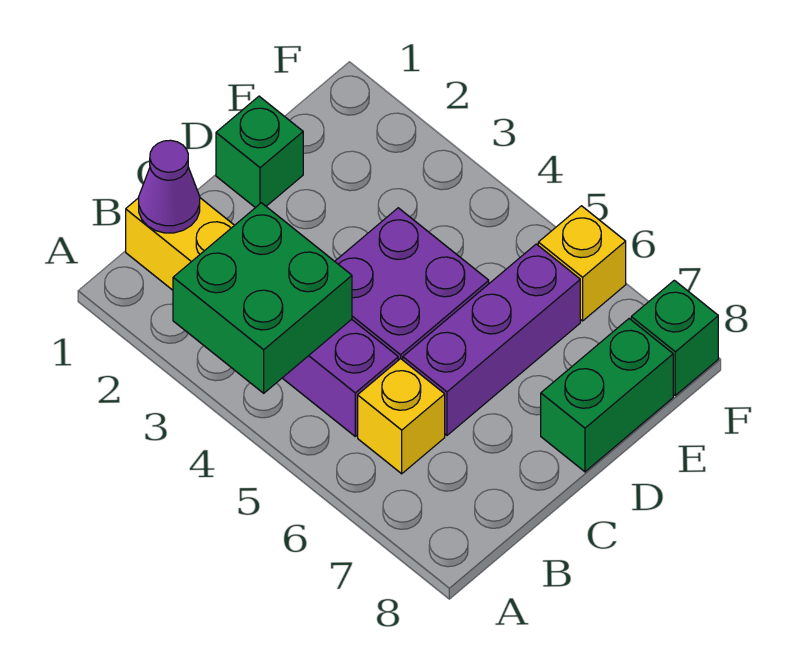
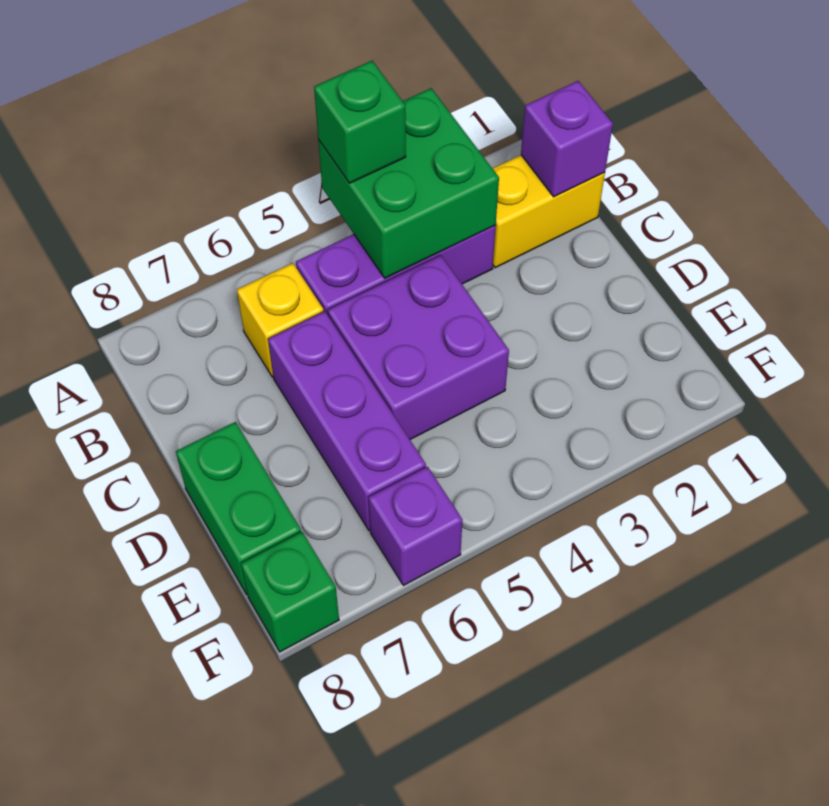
purple cone B1 level 2 -> purple brick B1 level 2
green brick D1 level 1 -> green brick A4 level 3
yellow brick F6 level 1 -> purple brick F6 level 1

